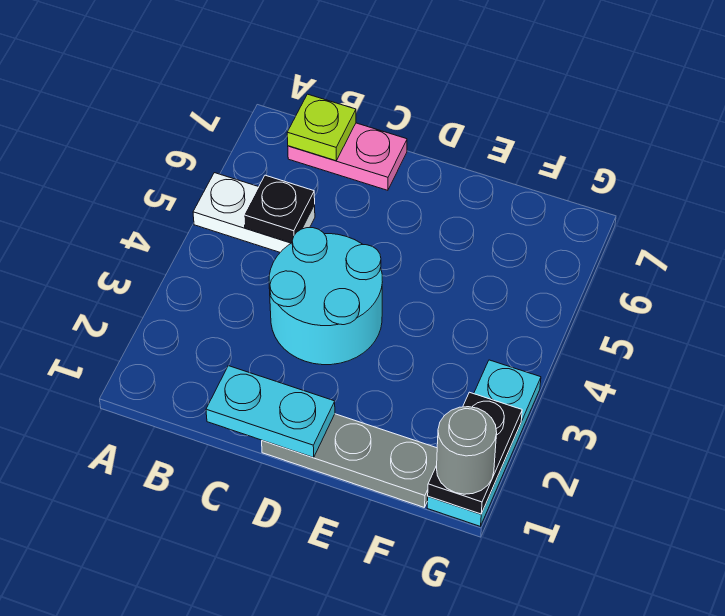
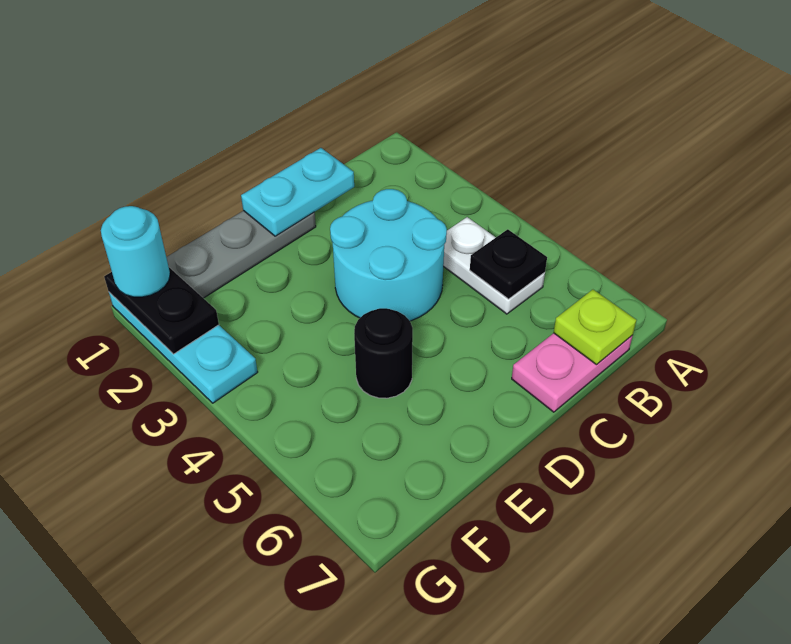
white plate A5:B5 level 1 -> white plate B4:B5 level 1
none -> black round brick E5 level 1
grey round brick G1 level 3 -> cyan round brick G1 level 3

